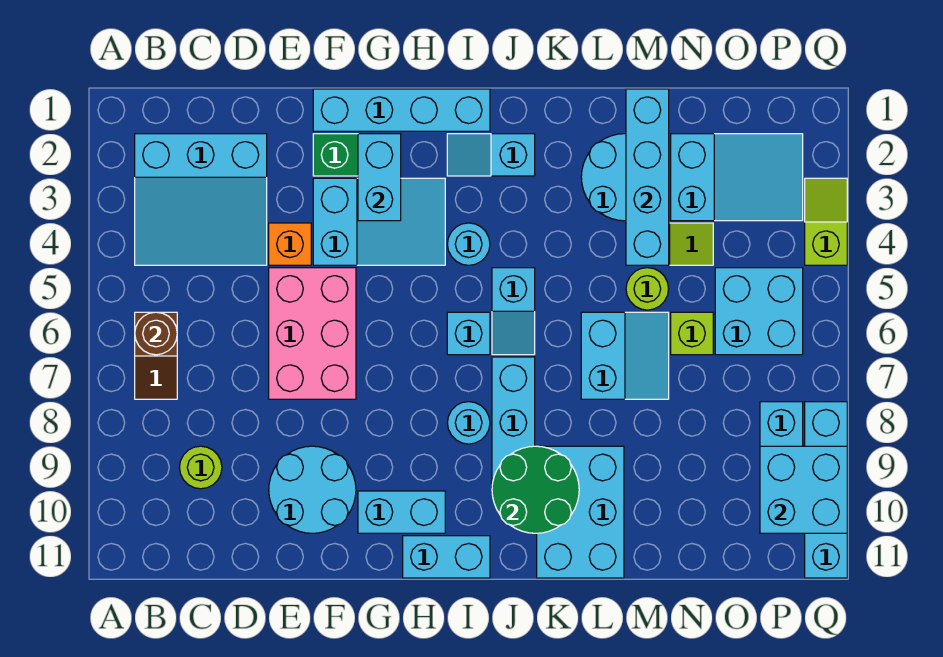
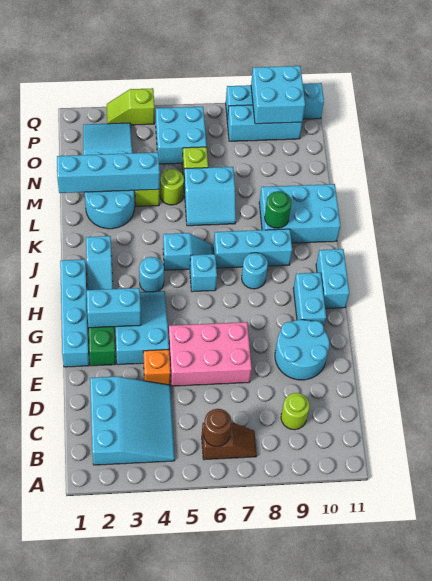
green round brick J9:K10 level 2 -> green round brick K9 level 2
cyan slope L6:M7 level 1 top L -> cyan slope L6:M7 level 1 top M

